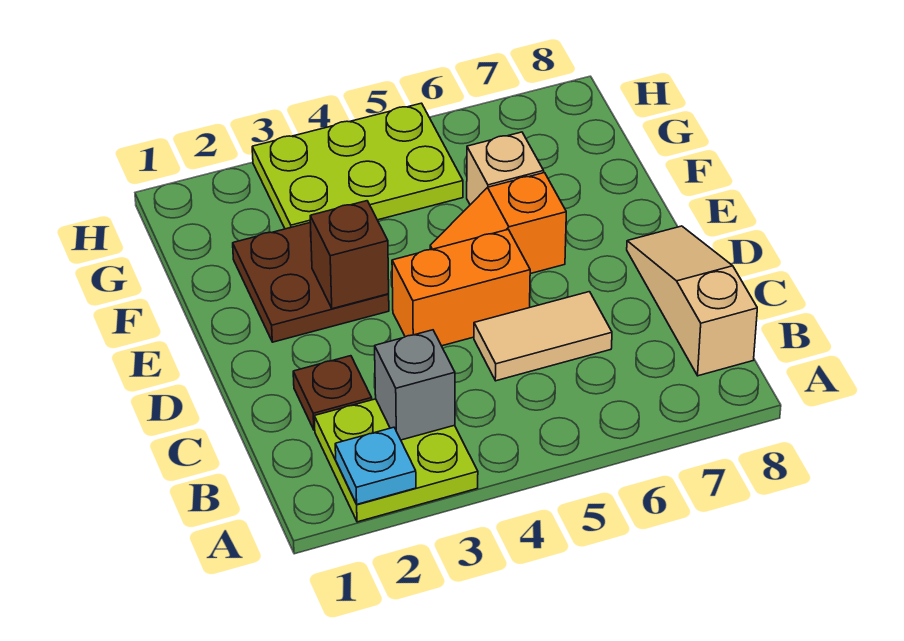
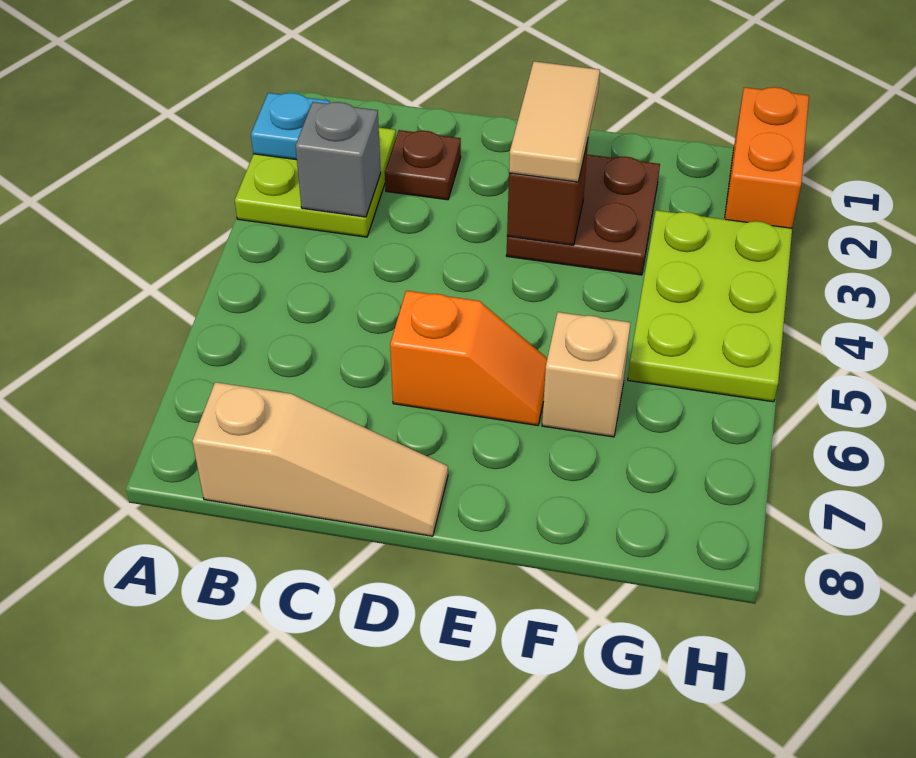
tan tile C5:C6 level 1 -> tan tile E2:E3 level 3
orange brick D4:D5 level 1 -> orange brick H1:H2 level 1
orange slope E5:E6 level 1 top 6 -> orange slope D6:E6 level 1 top D

